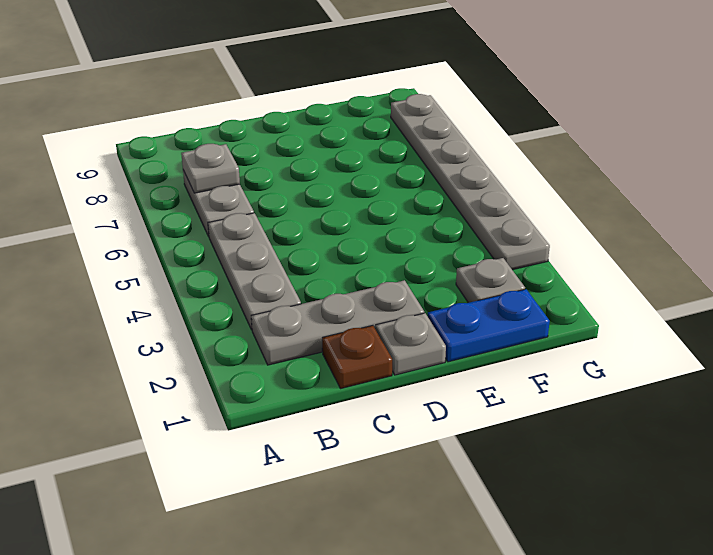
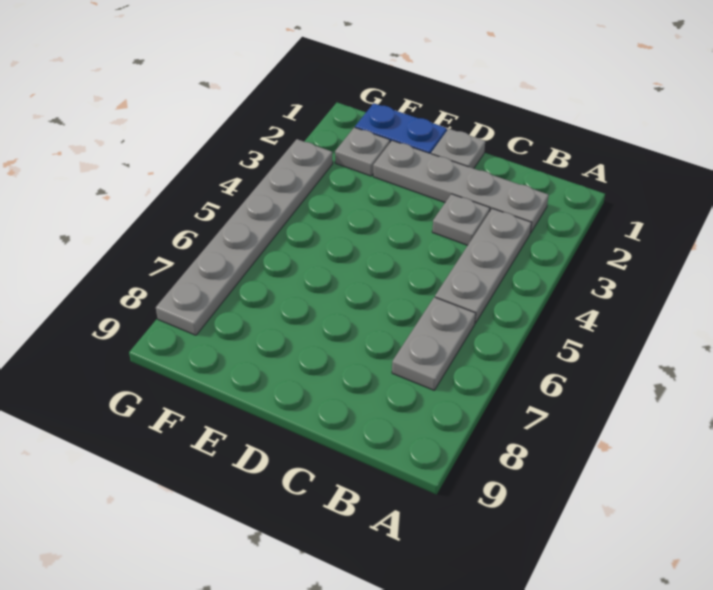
grey plate B2:D2 level 1 -> grey plate B2:E2 level 1
grey plate B7 level 2 -> grey plate C3 level 1
brown plate C1 level 1 -> none

